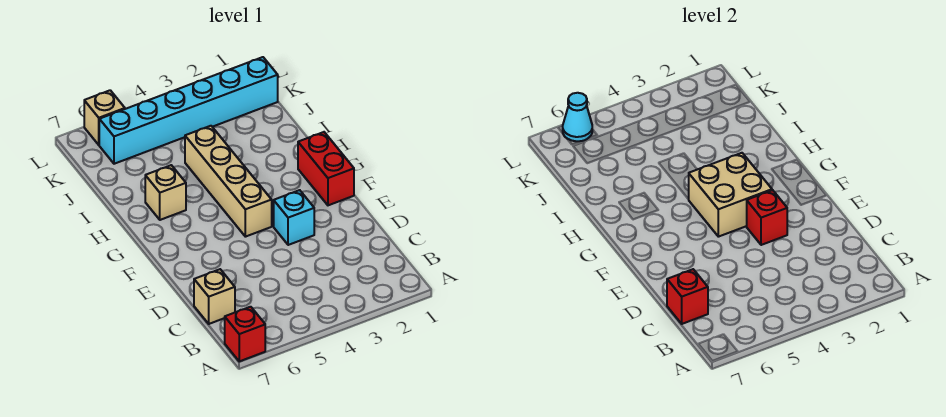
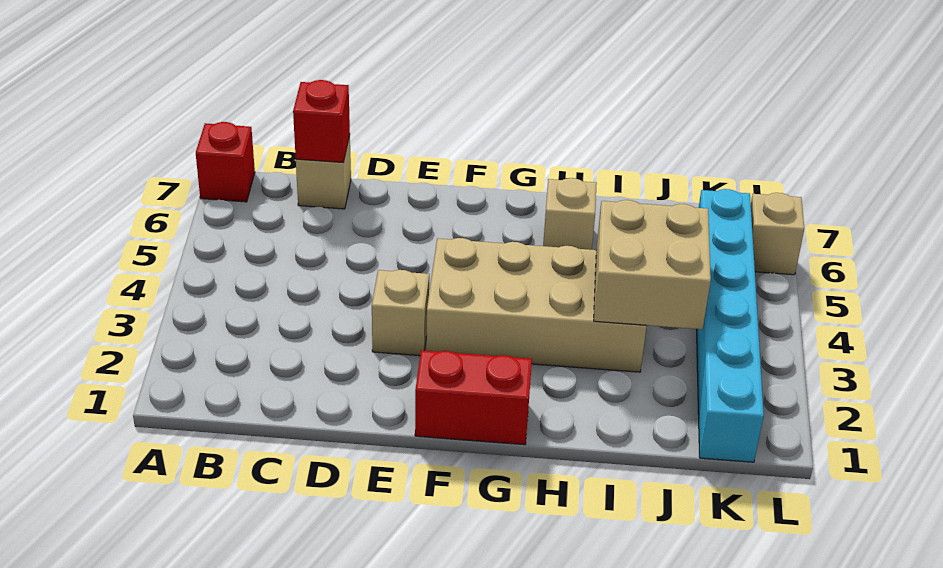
cyan brick E3 level 1 -> tan brick E3 level 1
red brick E3 level 2 -> none
tan brick F3:G4 level 2 -> tan brick I3:J4 level 2
tan brick F4:I4 level 1 -> tan brick F3:I4 level 1
cyan cone L6 level 2 -> none

